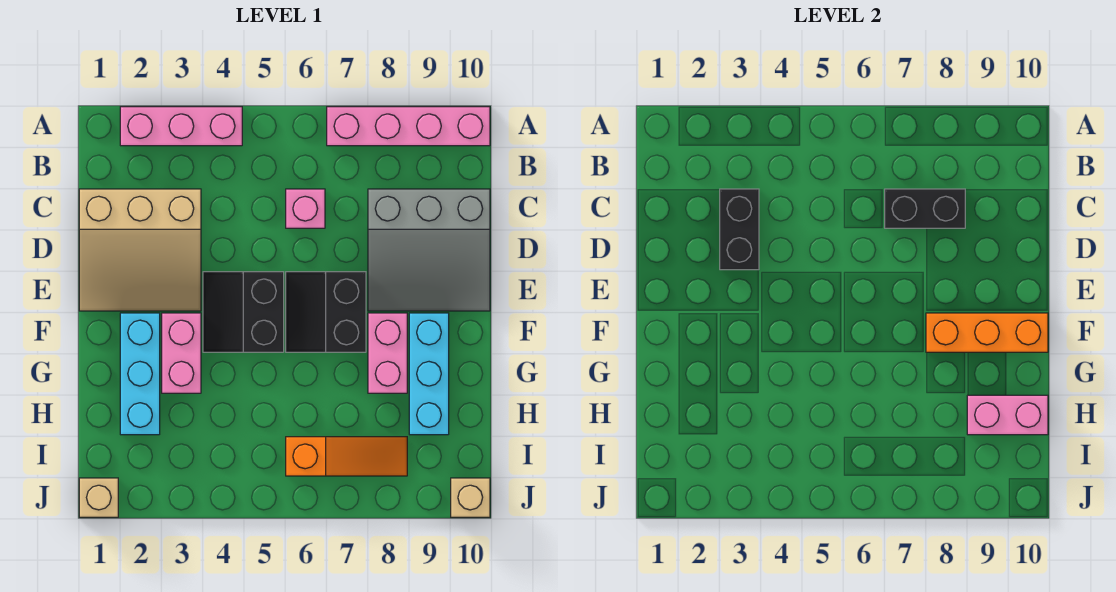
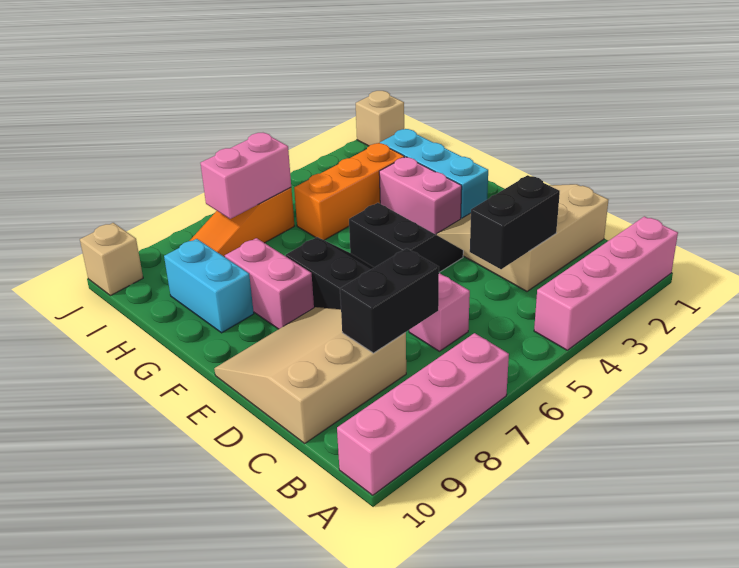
pink brick A2:A4 level 1 -> pink brick A1:A4 level 1
black brick C3:D3 level 2 -> black brick C3:C4 level 2
grey slope C8:E10 level 1 top C -> tan slope C8:E10 level 1 top C
orange brick F8:F10 level 2 -> orange brick H3:H5 level 1
cyan brick F9:H9 level 1 -> cyan brick G9:H9 level 1
pink brick H9:H10 level 2 -> pink brick I6:I7 level 2

